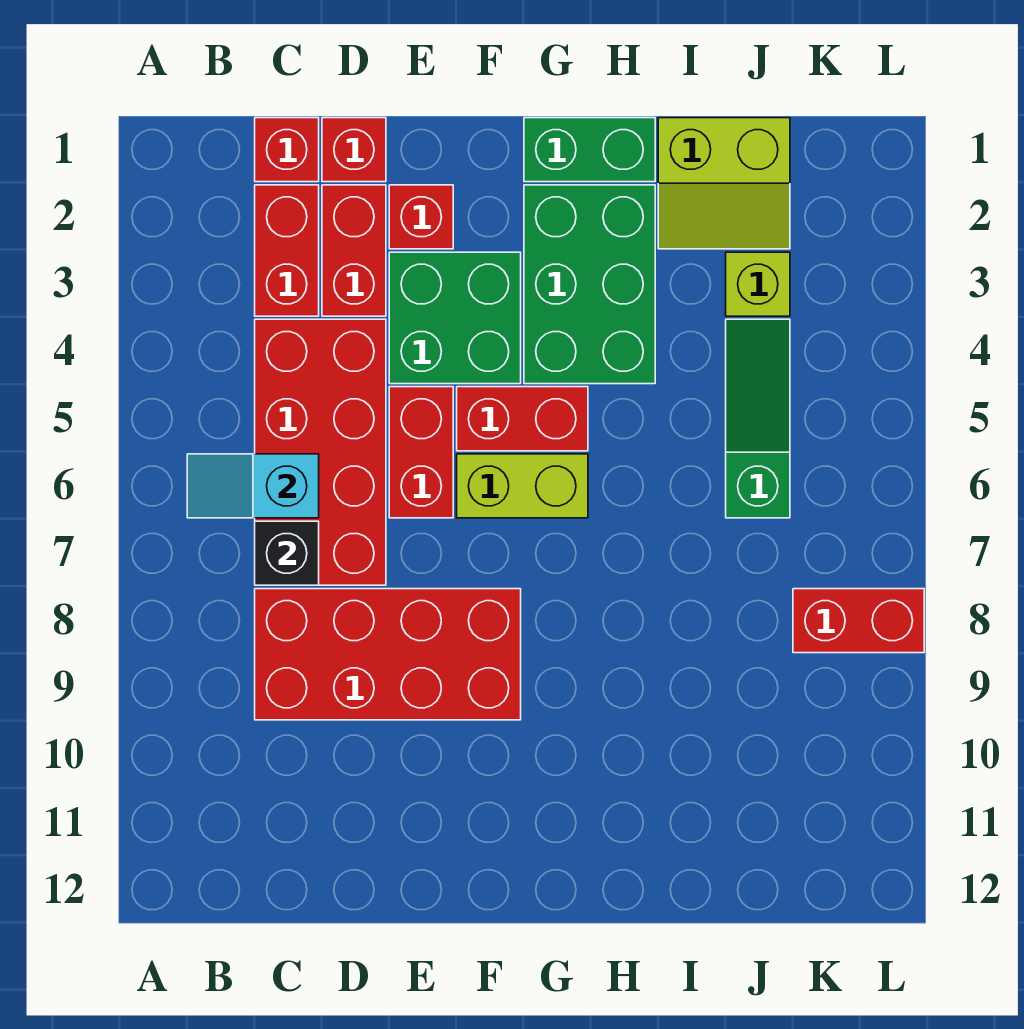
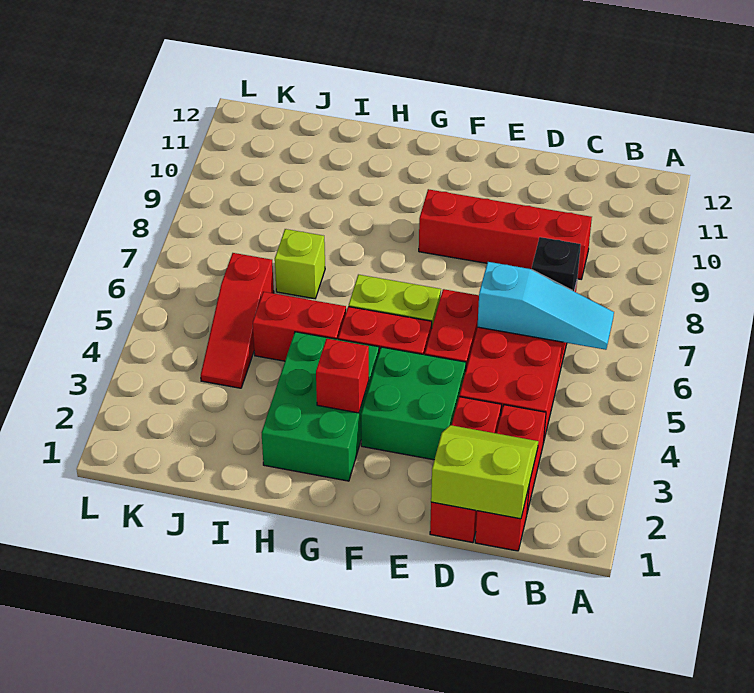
cyan slope B6:C6 level 2 top C -> cyan slope B6:D6 level 2 top D
red brick C8:F9 level 1 -> red brick C9:F9 level 1
red brick E2 level 1 -> red brick G3 level 2
green brick G1:H1 level 1 -> none
lime slope I1:J2 level 1 top 1 -> lime slope C1:D2 level 2 top 1
lime brick J3 level 1 -> lime brick I7 level 1
green slope J4:J6 level 1 top 6 -> red slope J4:J6 level 1 top 6
red brick K8:L8 level 1 -> red brick H5:I5 level 1

